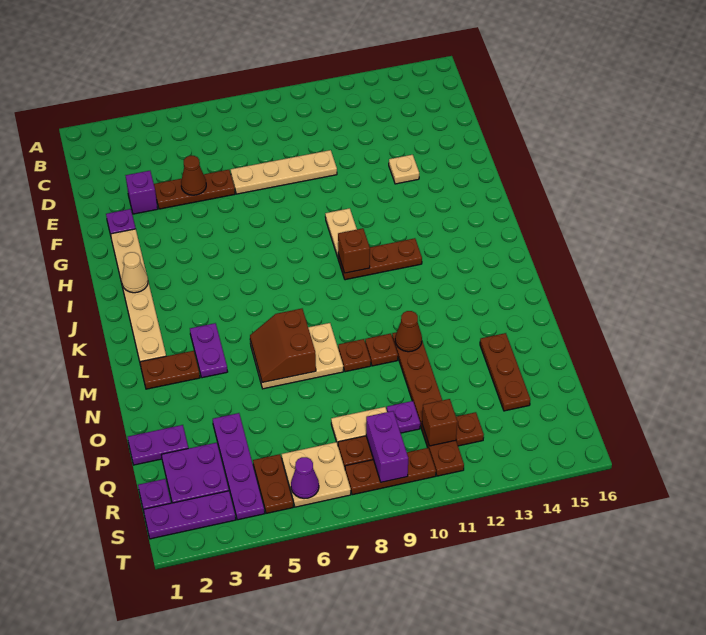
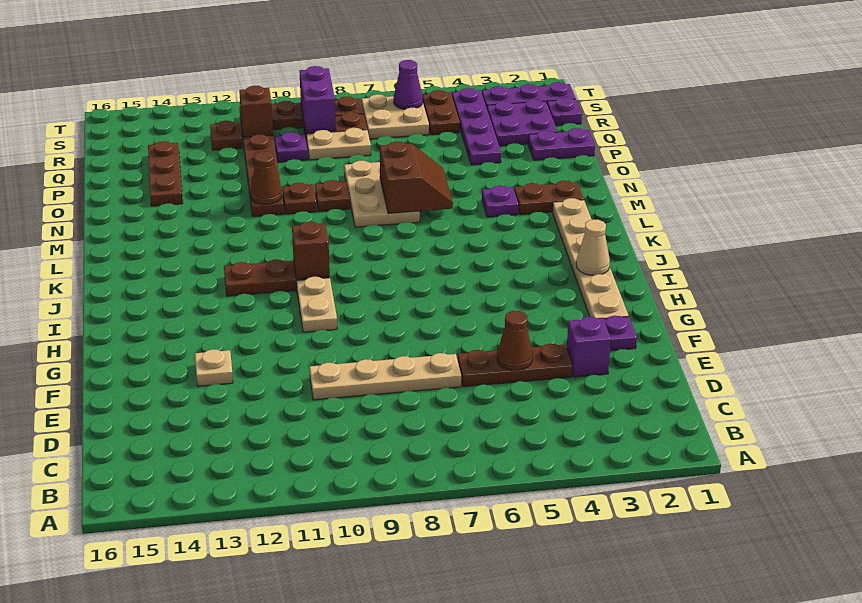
purple plate L4:M4 level 1 -> purple plate M4 level 1
tan plate M6:N8 level 1 -> tan plate M7:O8 level 1

